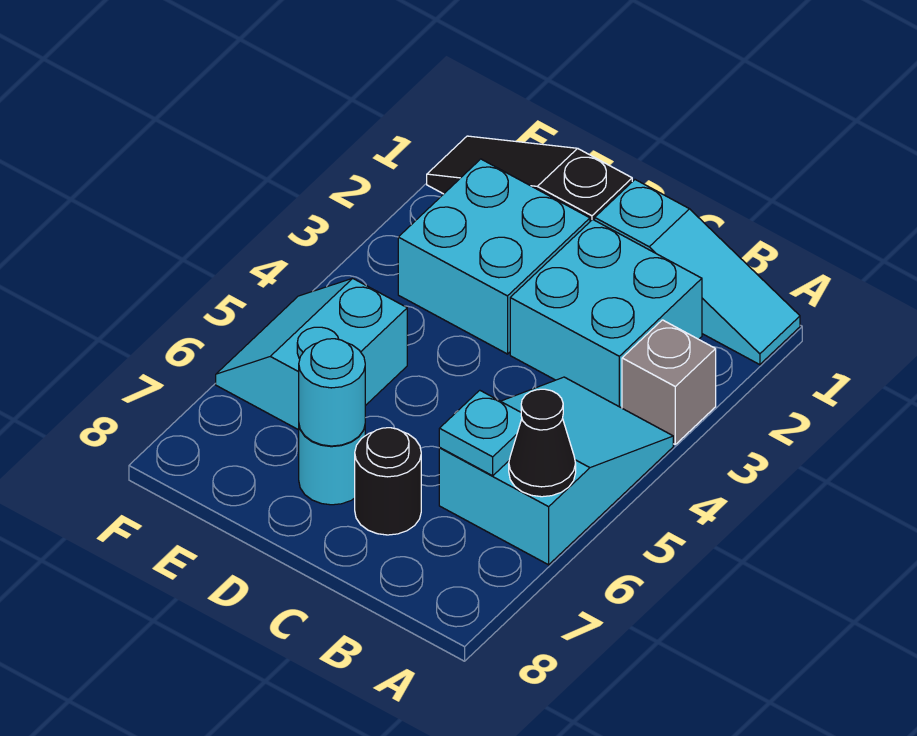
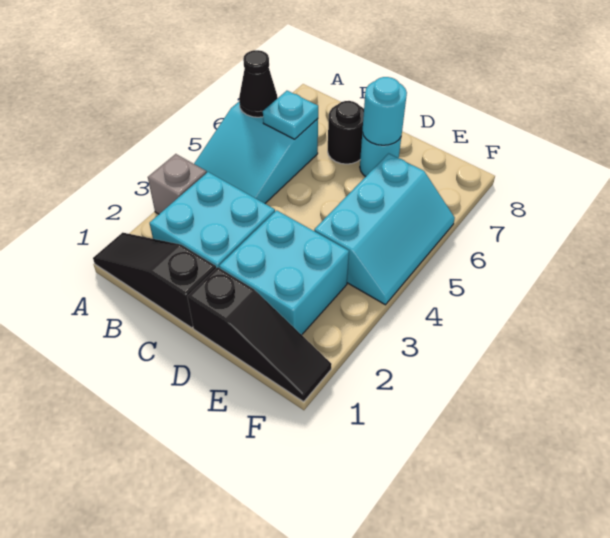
cyan slope A1:C1 level 1 top C -> black slope A1:C1 level 1 top C
cyan slope E5:F6 level 1 top E -> cyan slope E4:F6 level 1 top E

